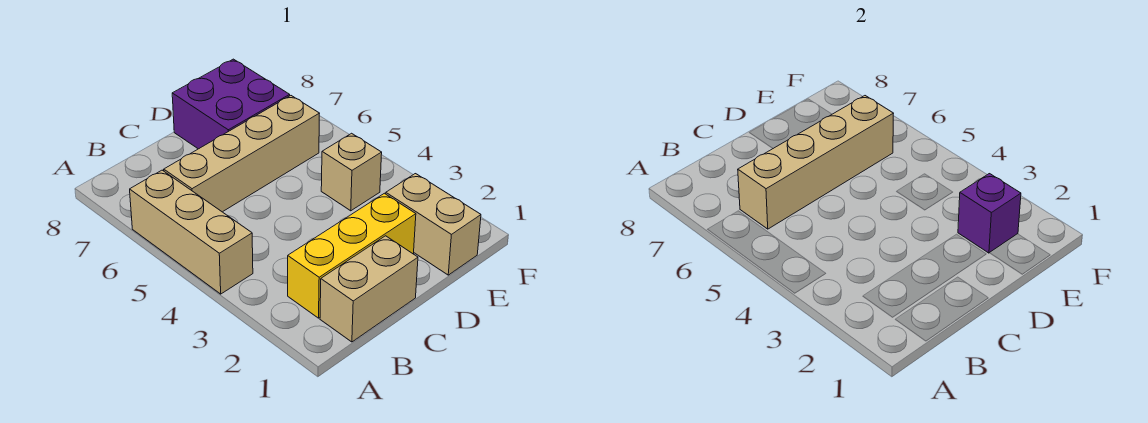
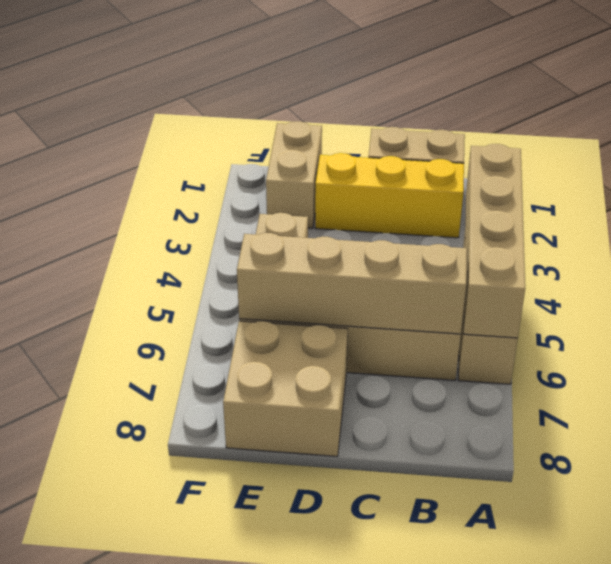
none -> tan brick A3:A6 level 2
purple brick D7:E8 level 1 -> tan brick D7:E8 level 1
purple brick E2 level 2 -> none

